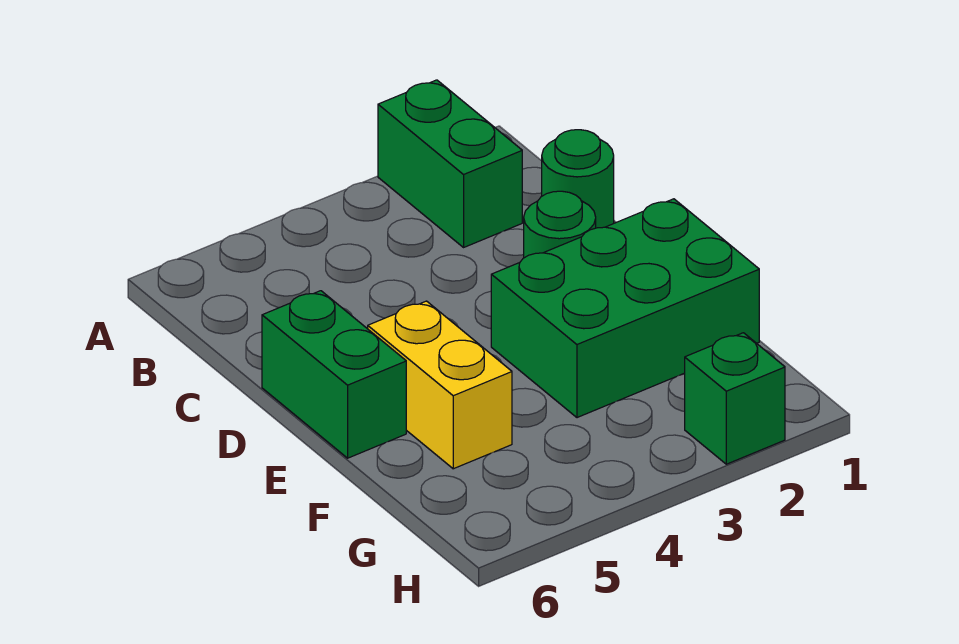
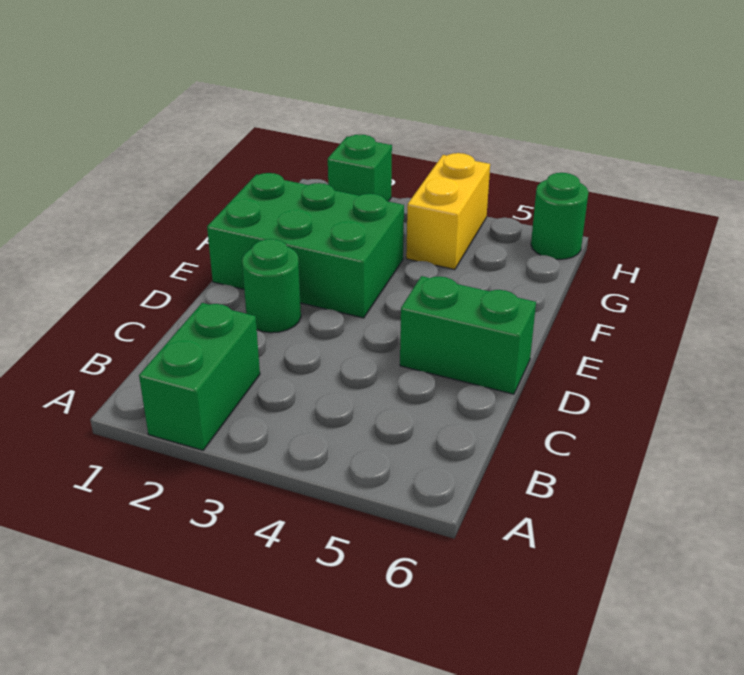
green round brick C1 level 1 -> green round brick H6 level 1
green brick D6:E6 level 1 -> green brick D5:D6 level 1
yellow brick E5:F5 level 1 -> yellow brick G4:H4 level 1

